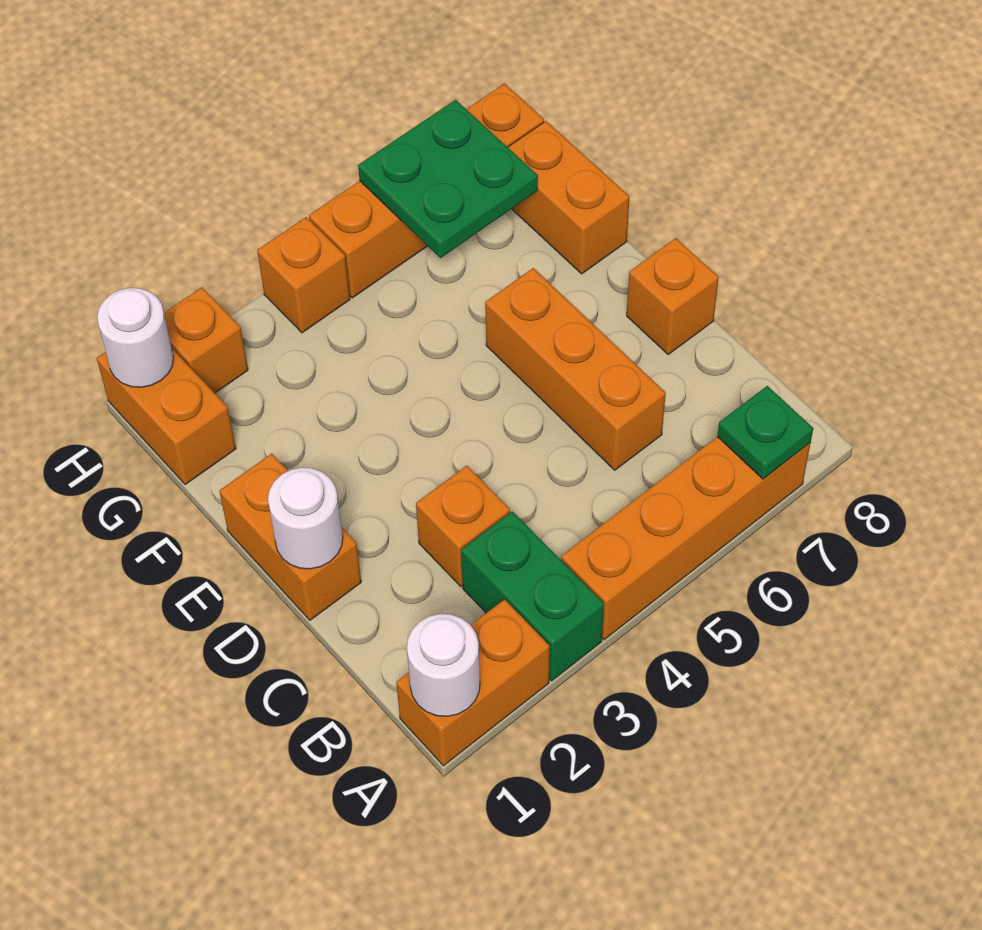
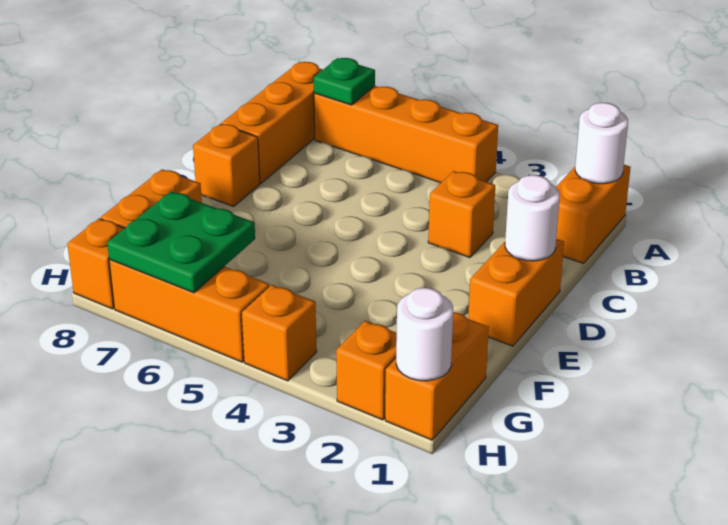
orange brick A1:A2 level 1 -> orange brick A1:B1 level 1
green brick A3:B3 level 1 -> none
orange brick C6:E6 level 1 -> orange brick A8:C8 level 1

